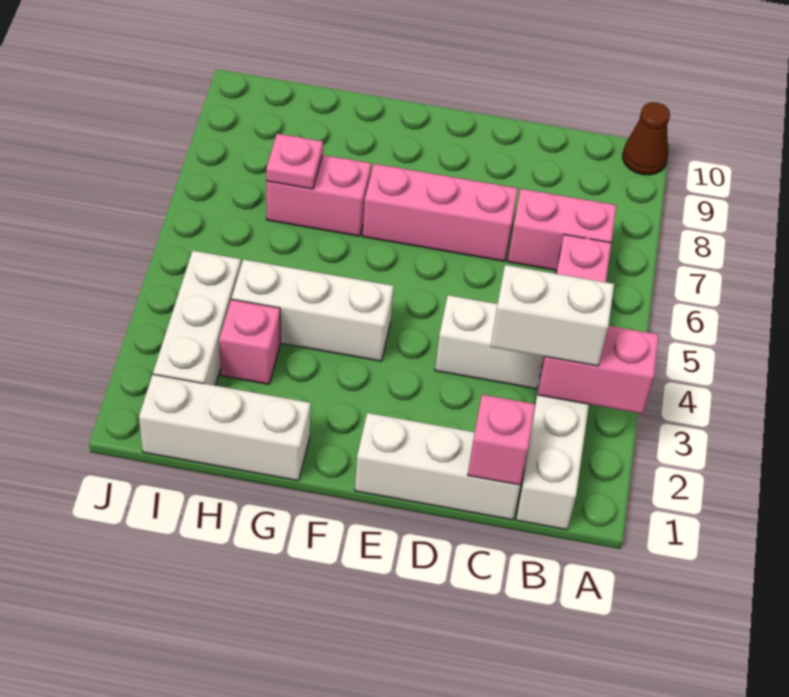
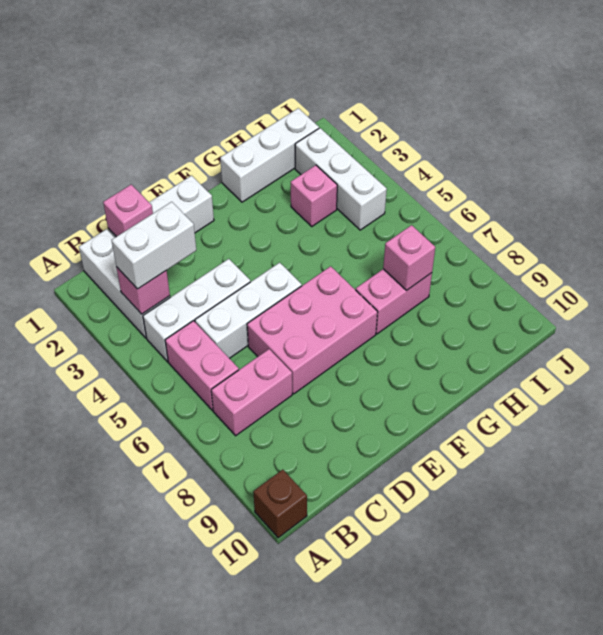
pink brick A3:B3 level 2 -> pink brick B3 level 2
brown cone A10 level 1 -> brown brick A10 level 1
pink brick D7:F7 level 1 -> pink brick D6:F7 level 1
white brick F4:H4 level 1 -> white brick C5:E5 level 1
pink plate H7 level 2 -> pink brick H7 level 2

